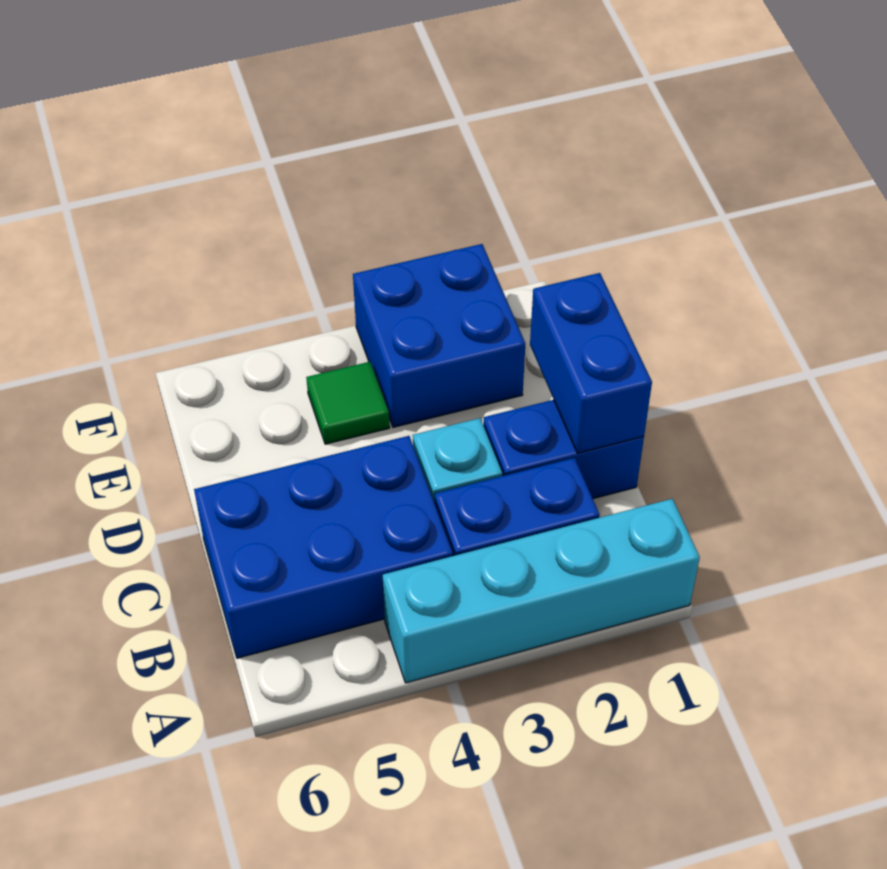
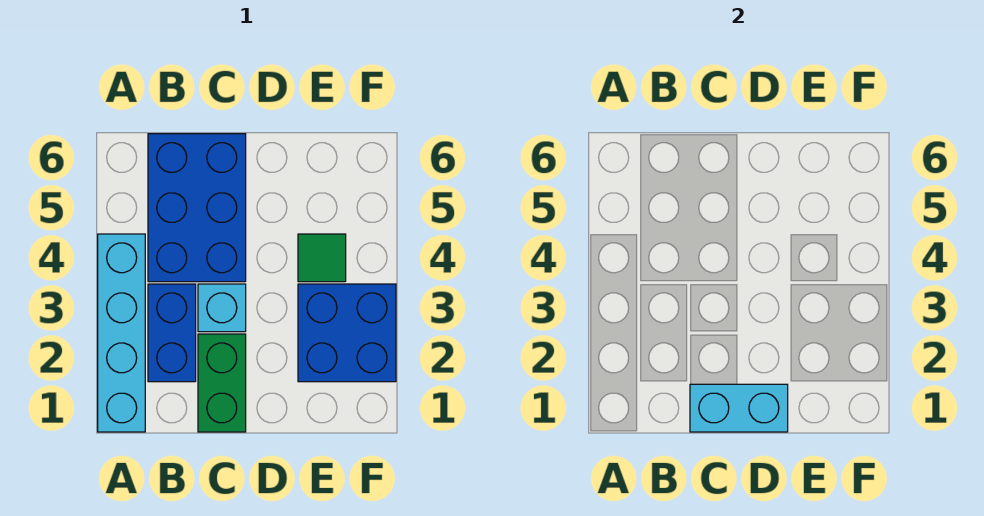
blue brick C1:C2 level 1 -> green brick C1:C2 level 1
blue brick C1:D1 level 2 -> cyan brick C1:D1 level 2

